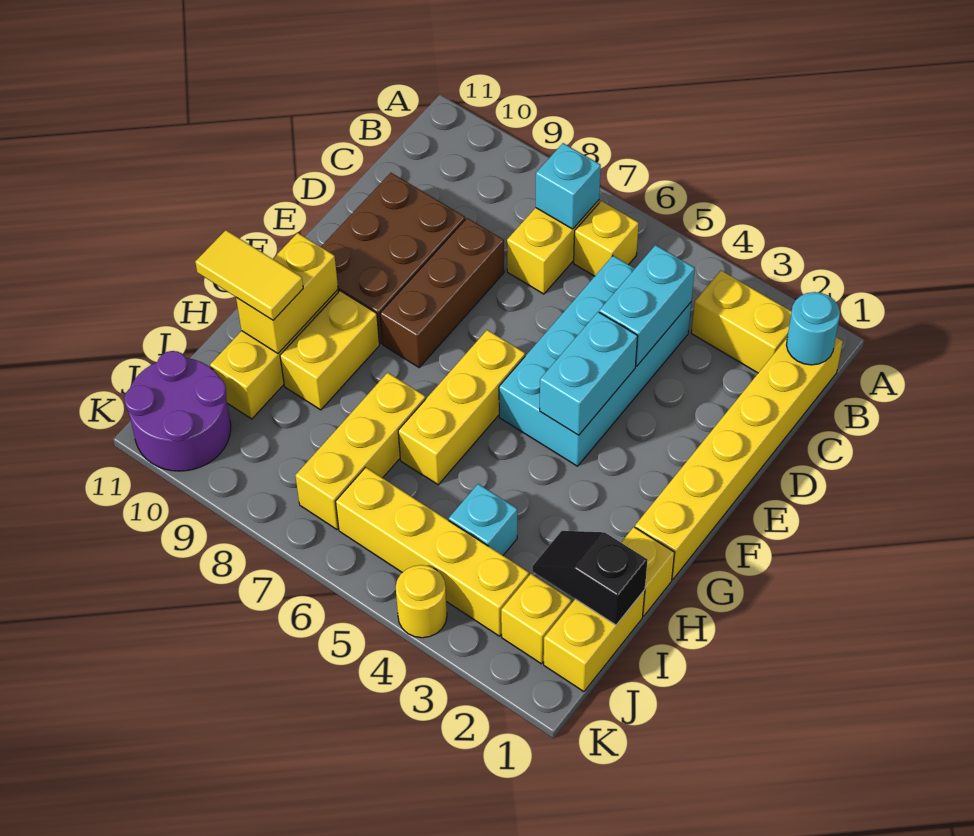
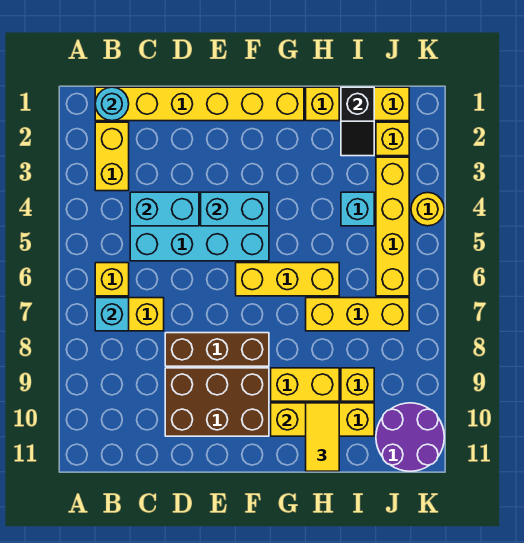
none -> yellow brick I9 level 1

